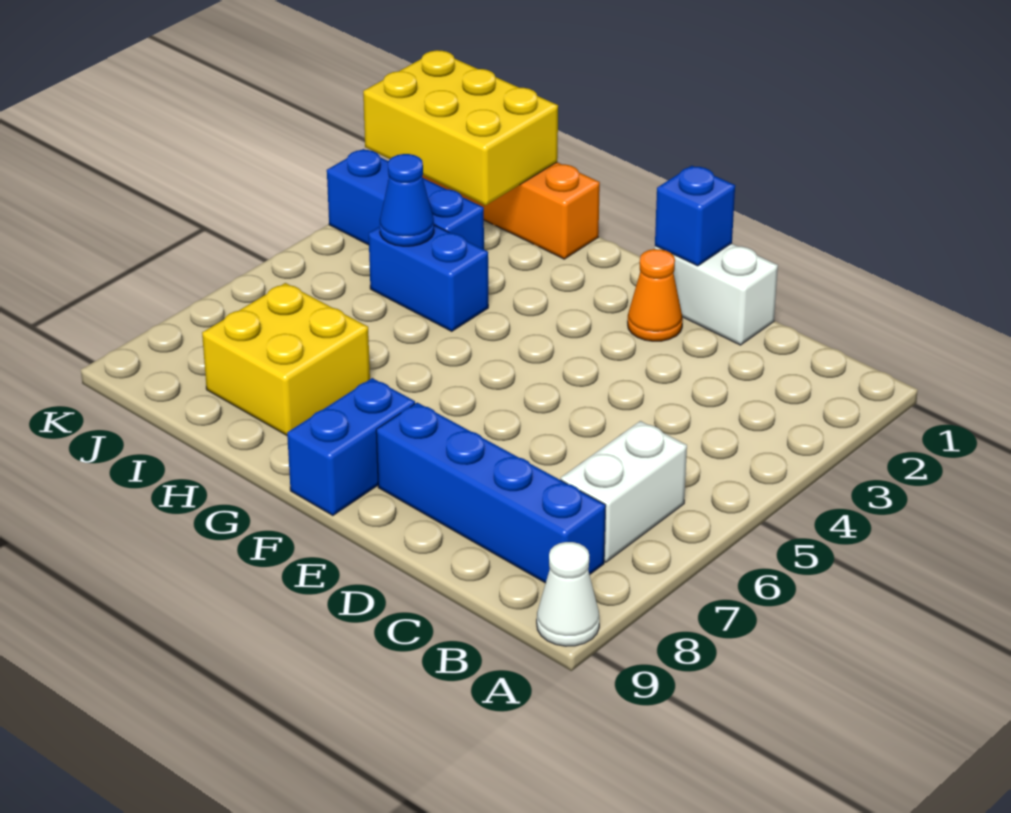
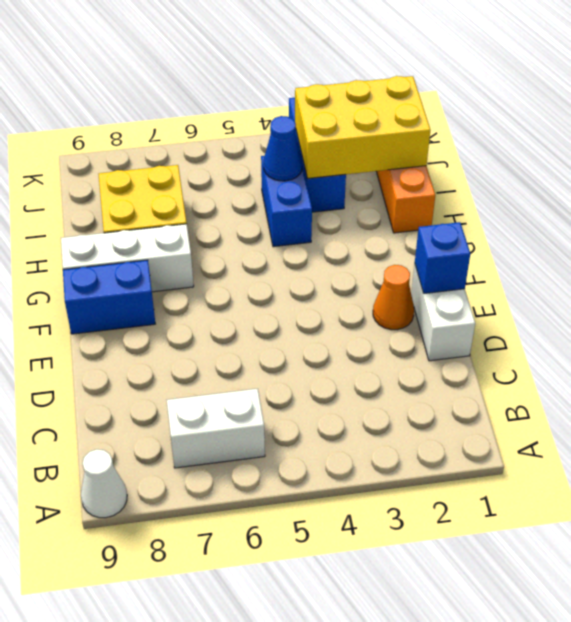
blue brick B8:E8 level 1 -> none
none -> white brick G7:G9 level 1
yellow brick I1:K2 level 2 -> yellow brick I1:J3 level 2

